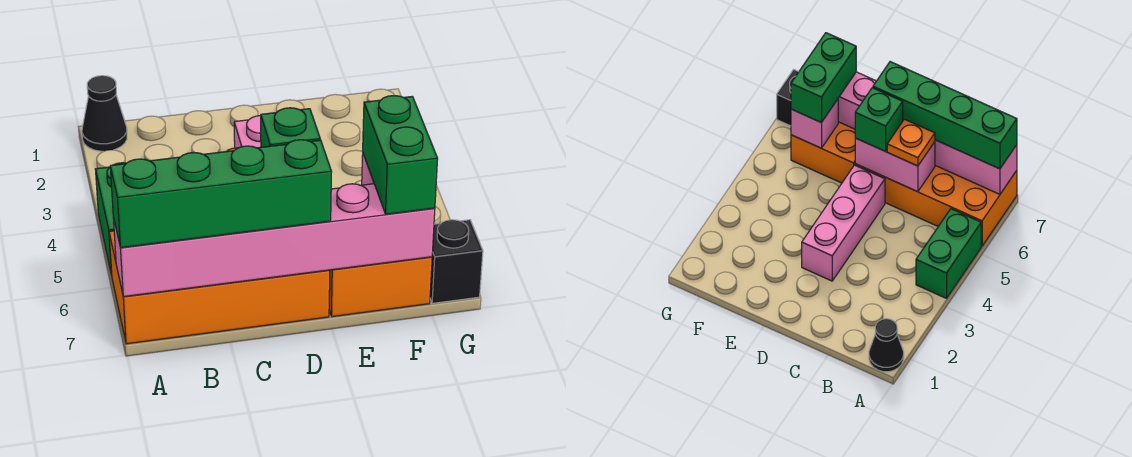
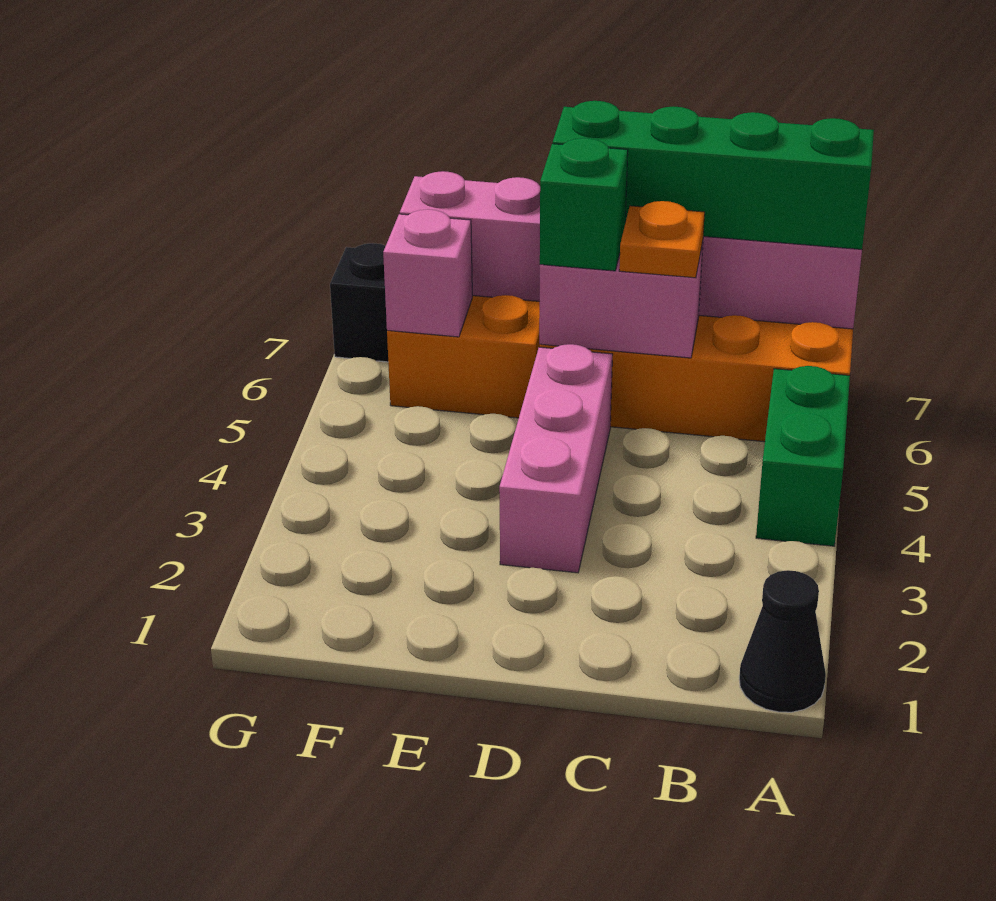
green brick F6:F7 level 3 -> none

